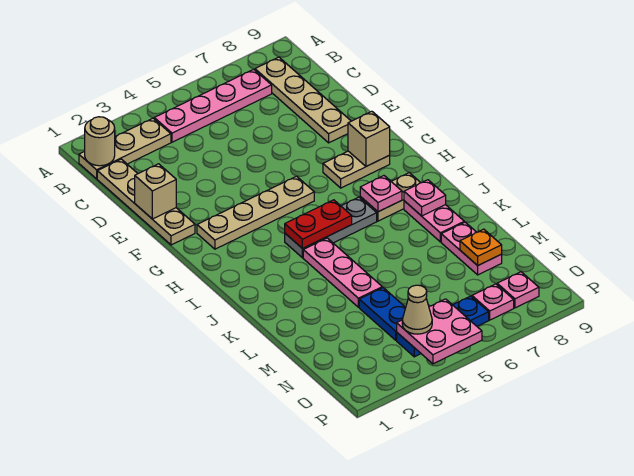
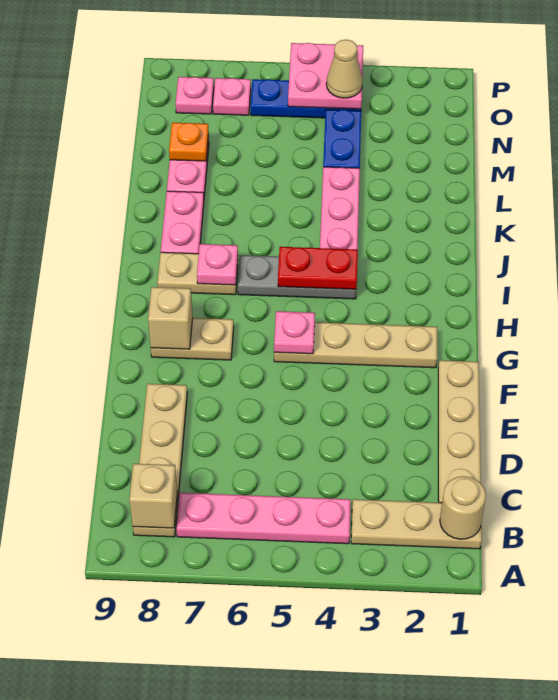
tan brick E1 level 2 -> tan brick B8 level 2
pink plate J8 level 2 -> pink plate G5 level 2

